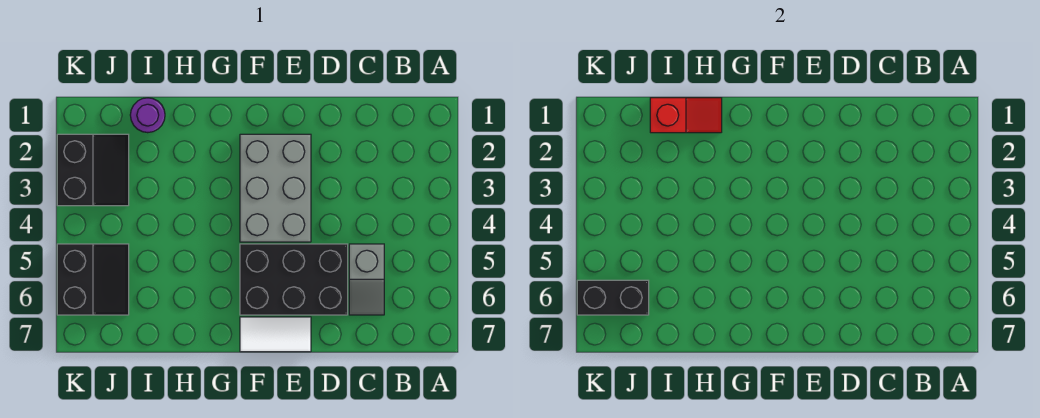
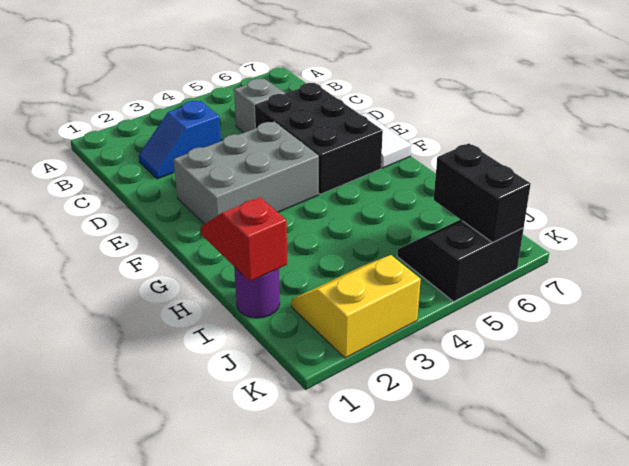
none -> blue slope C2:C3 level 1 top 3
black slope J2:K3 level 1 top K -> yellow slope J2:K3 level 1 top K

